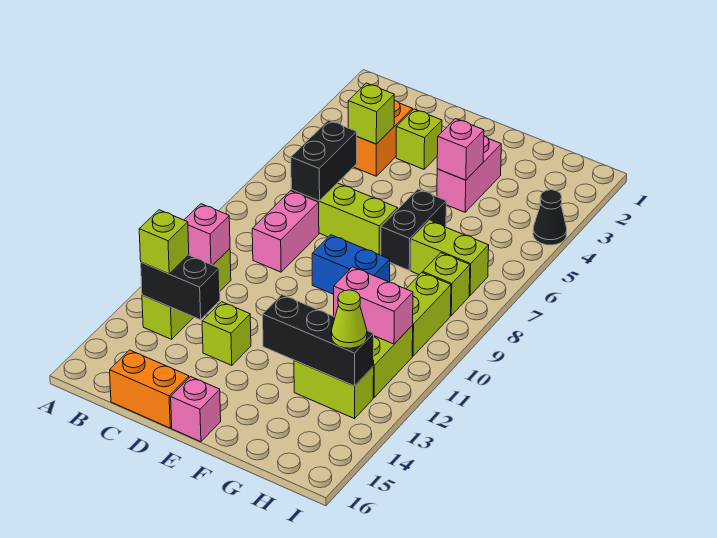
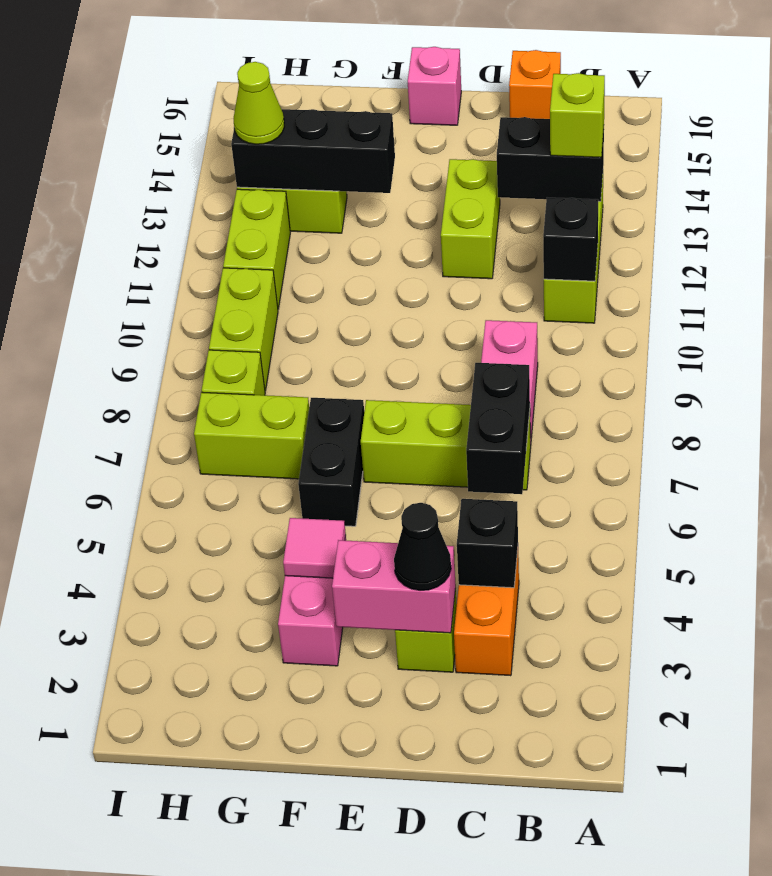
pink brick B11 level 2 -> black brick B11 level 2
lime brick C4 level 2 -> black brick C4 level 2
orange brick C16:D16 level 1 -> orange brick C16 level 1
lime brick D13 level 1 -> lime brick D12:D13 level 1
blue brick E9:F9 level 1 -> none
pink brick F4 level 2 -> pink tile F4 level 2
pink brick G11:H11 level 2 -> pink brick D3:E3 level 2
black cone I4 level 1 -> black cone D3 level 3

